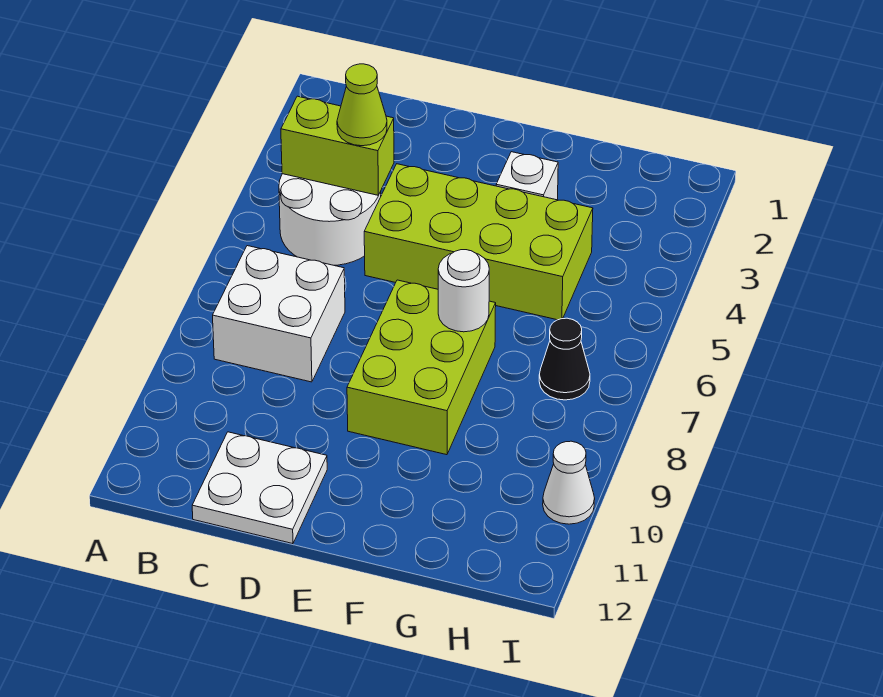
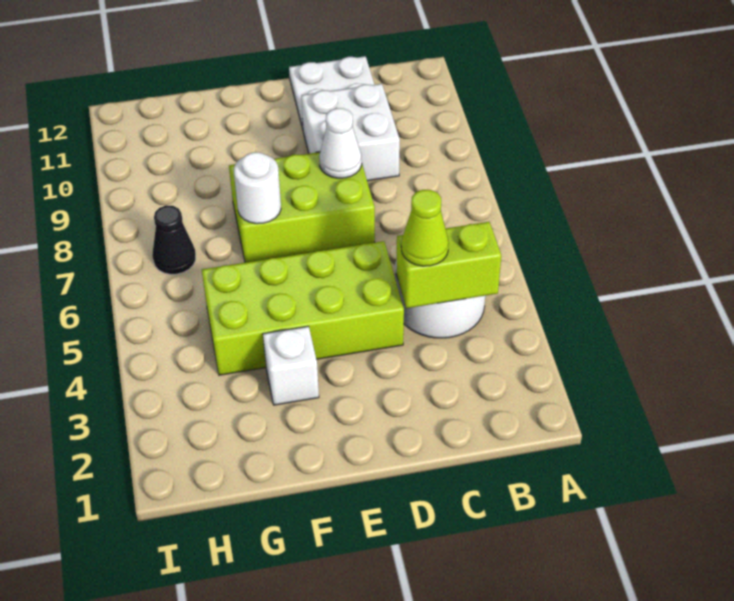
white brick B7:C8 level 1 -> white brick C9:D10 level 1
lime brick E7:F9 level 1 -> lime brick D7:F8 level 1
white cone I10 level 1 -> white cone D8 level 2

